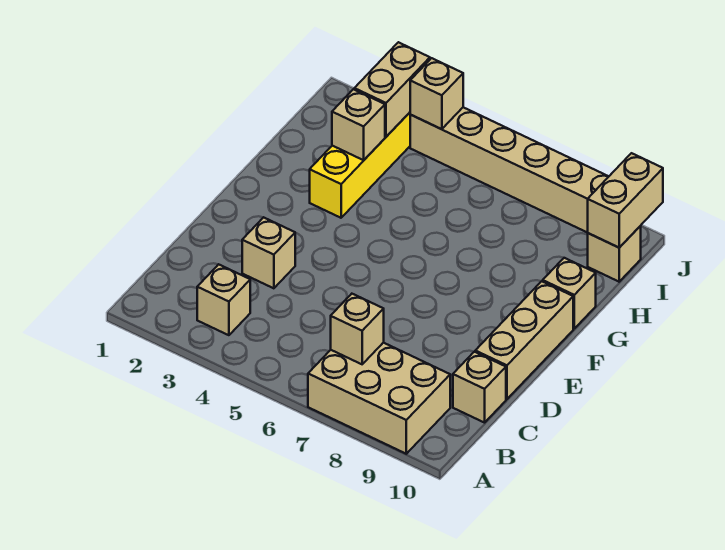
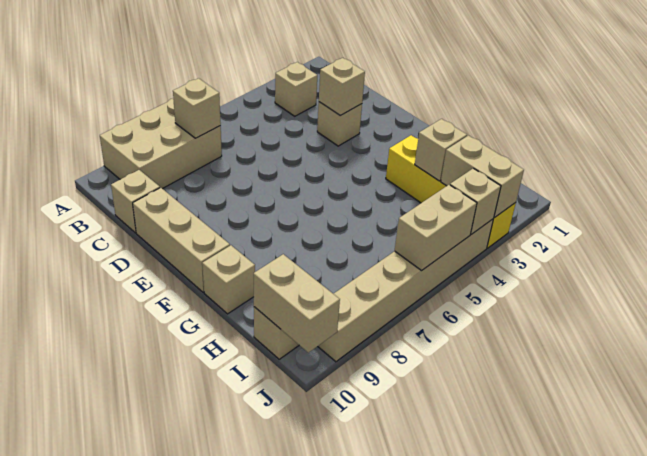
none -> tan brick D3 level 2
none -> tan brick J5:J6 level 2

